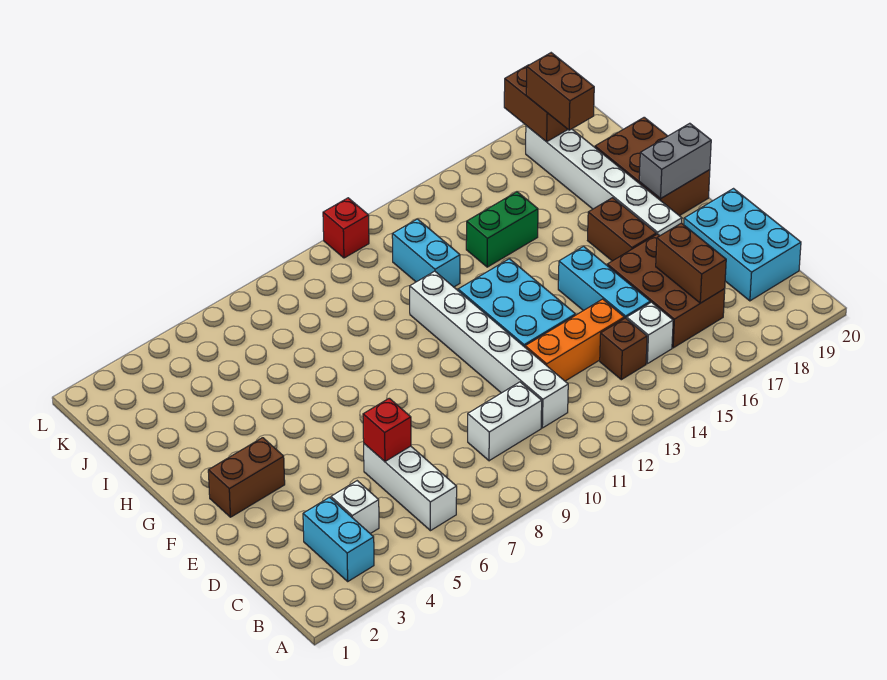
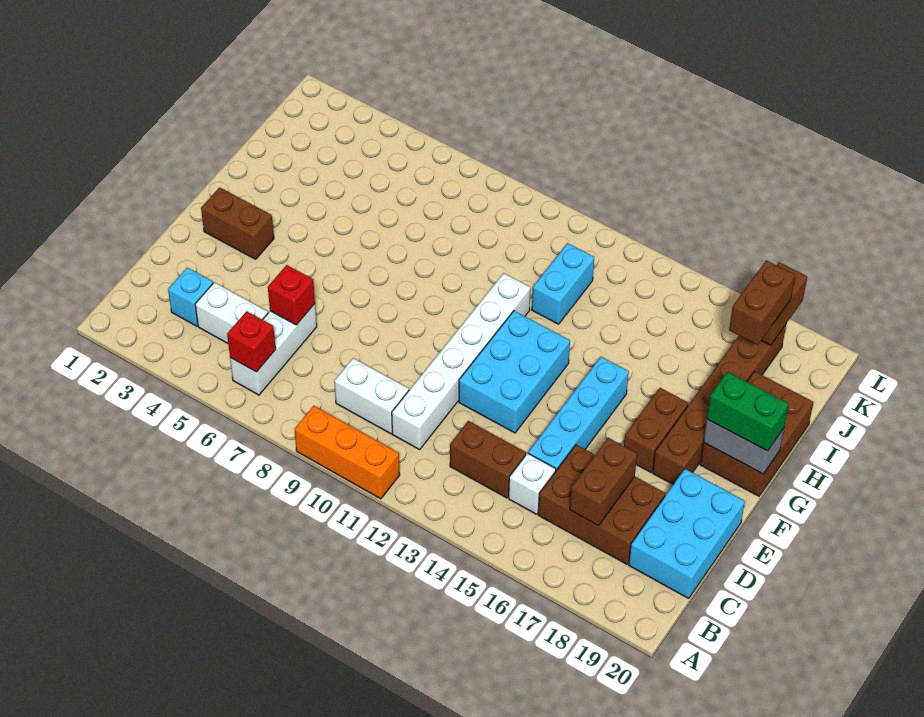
cyan brick B3:C3 level 1 -> cyan brick C3 level 1
white brick C4 level 1 -> white brick C4:C5 level 1
brown brick C14 level 1 -> brown brick C13:C14 level 1
brown brick C16:E17 level 1 -> brown brick C16:D18 level 1
orange brick D12:D14 level 1 -> orange brick A9:A11 level 1
cyan brick D15:F15 level 1 -> cyan brick D15:G15 level 1
white brick F18:K18 level 1 -> brown brick F18:K18 level 1
green brick I14:I15 level 1 -> green brick G19:G20 level 3
red brick L11 level 1 -> red brick B6 level 2

